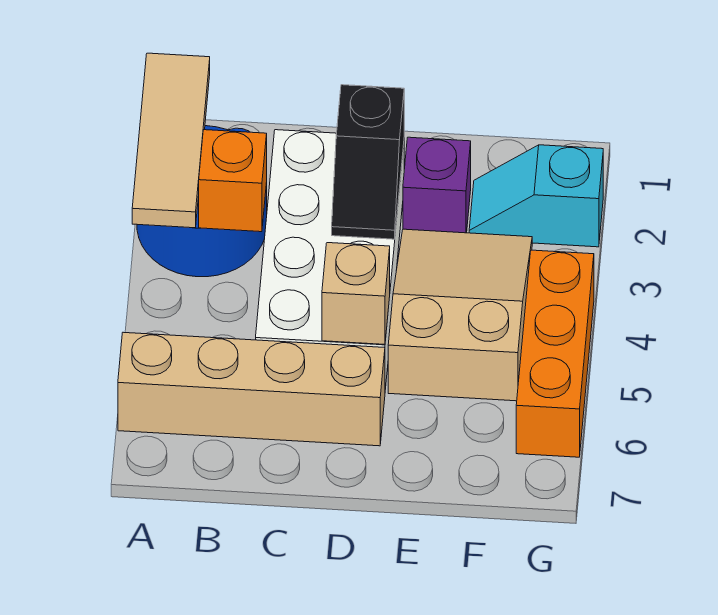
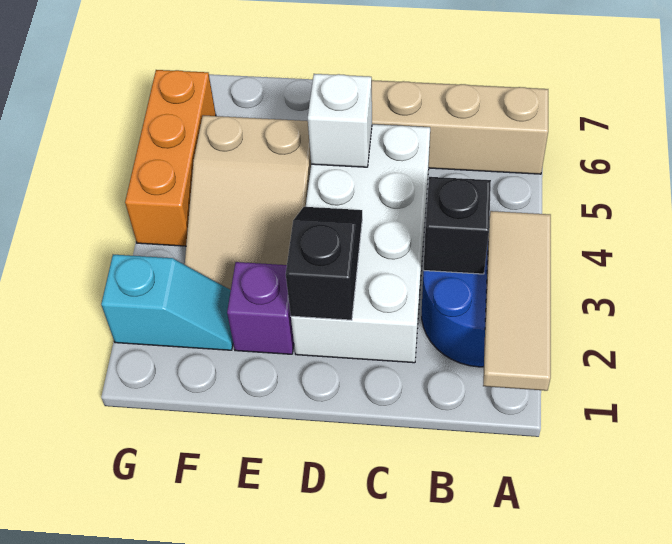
orange brick B3 level 2 -> black brick B3 level 2
tan brick D5 level 2 -> white brick D5 level 2

